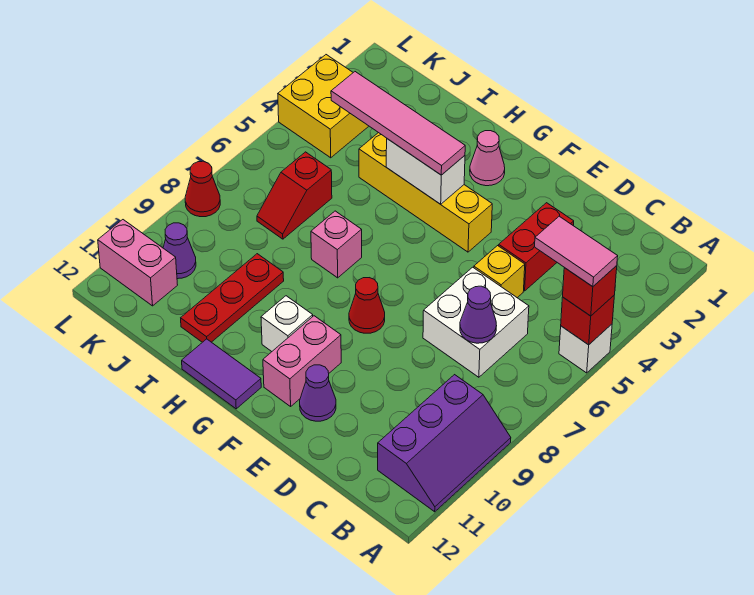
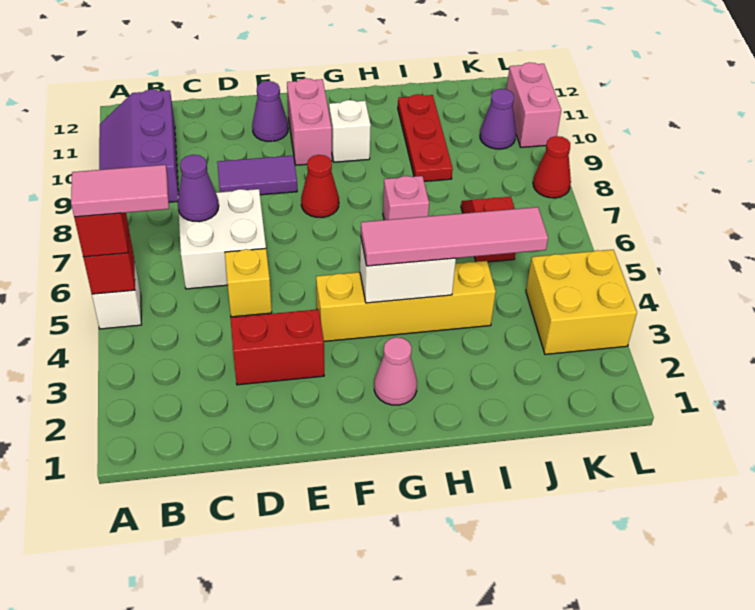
red brick D3:D4 level 1 -> red brick D3:E3 level 1
purple tile G12:H12 level 1 -> purple tile D9:E9 level 1
pink brick K11:L11 level 1 -> pink brick L10:L11 level 1

